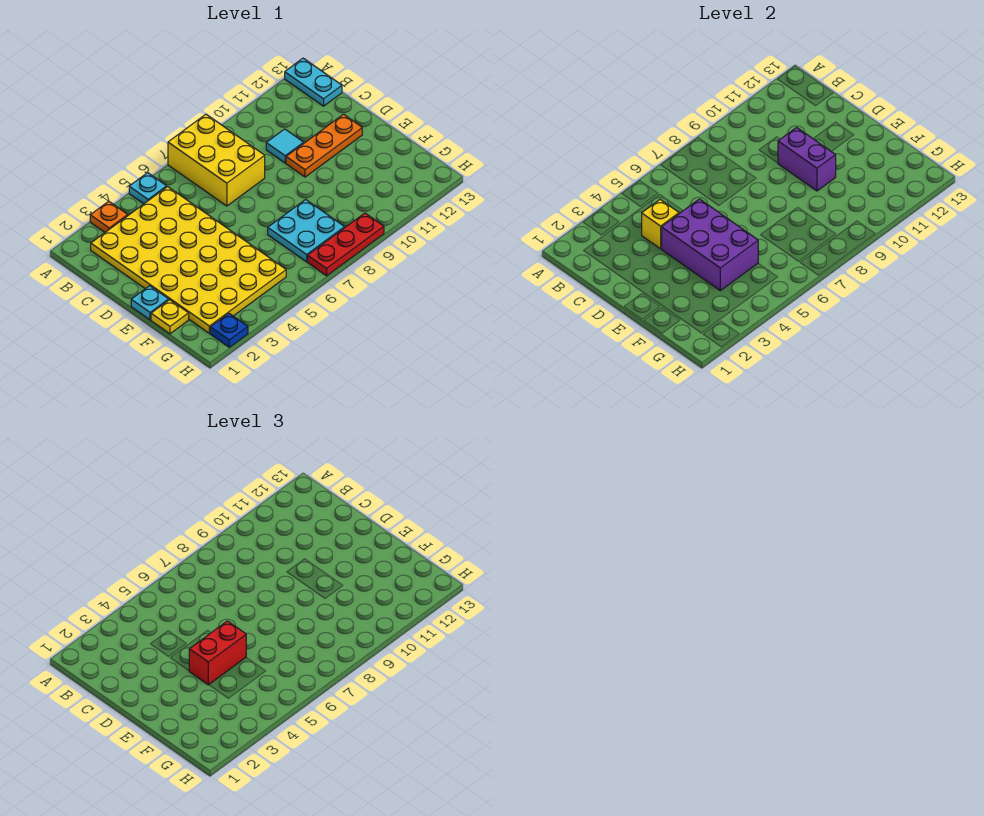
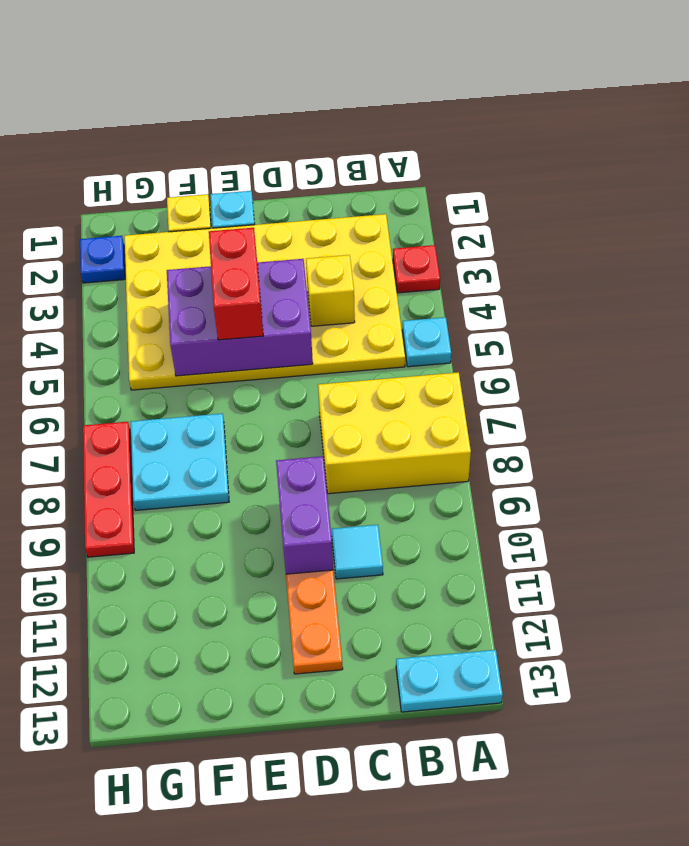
orange plate A3 level 1 -> red plate A3 level 1
purple brick D10:E10 level 2 -> purple brick D9:D10 level 2

